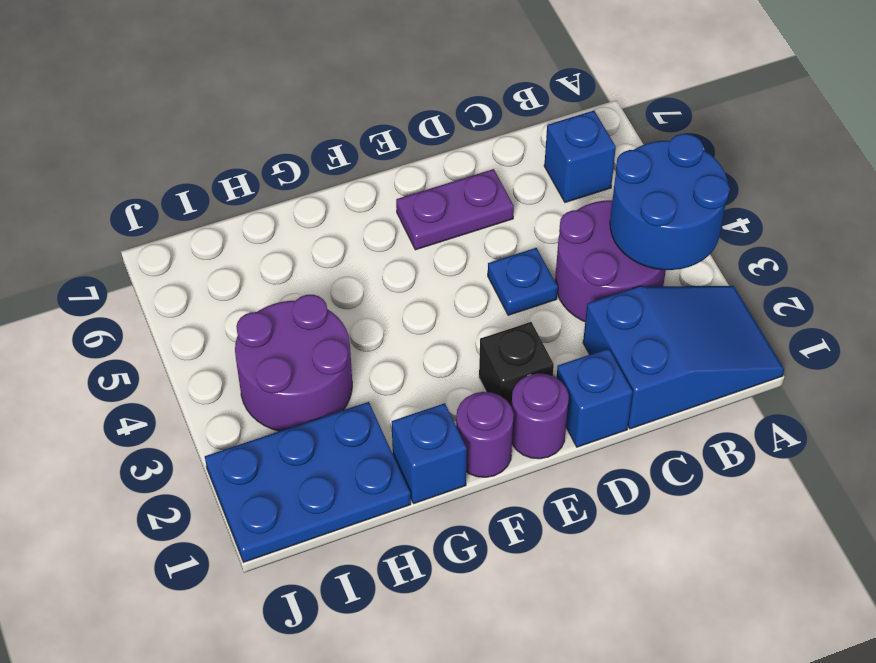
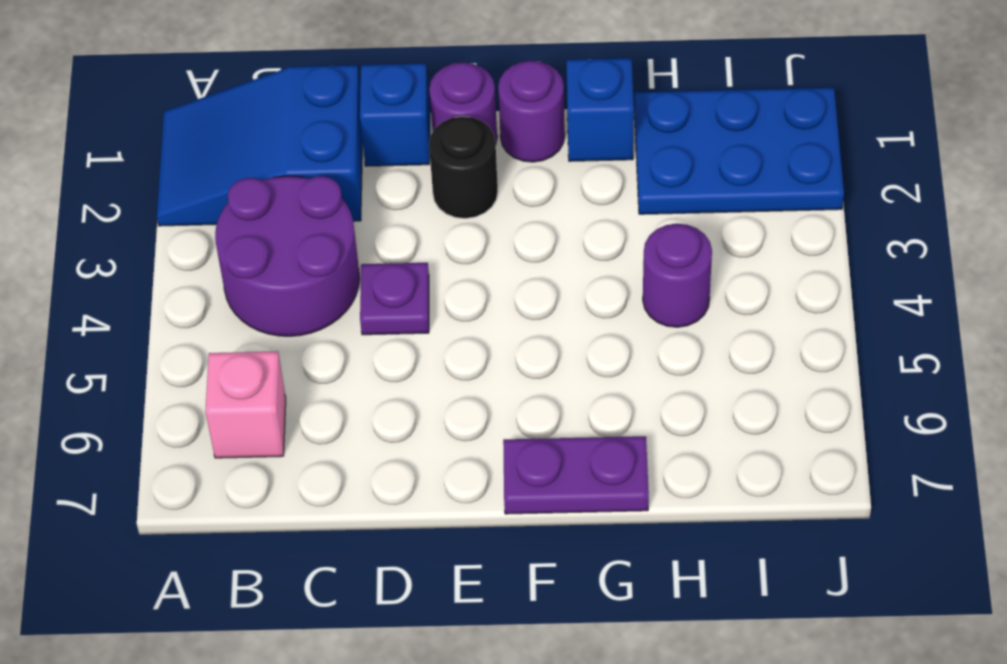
blue round brick A3:B4 level 2 -> none
blue brick B6 level 1 -> pink brick B6 level 1
blue plate D4 level 1 -> purple plate D4 level 1
purple plate D6:E6 level 1 -> purple plate F7:G7 level 1
black brick E2 level 1 -> black round brick E2 level 1
purple round brick H3:I4 level 1 -> purple round brick H4 level 1

